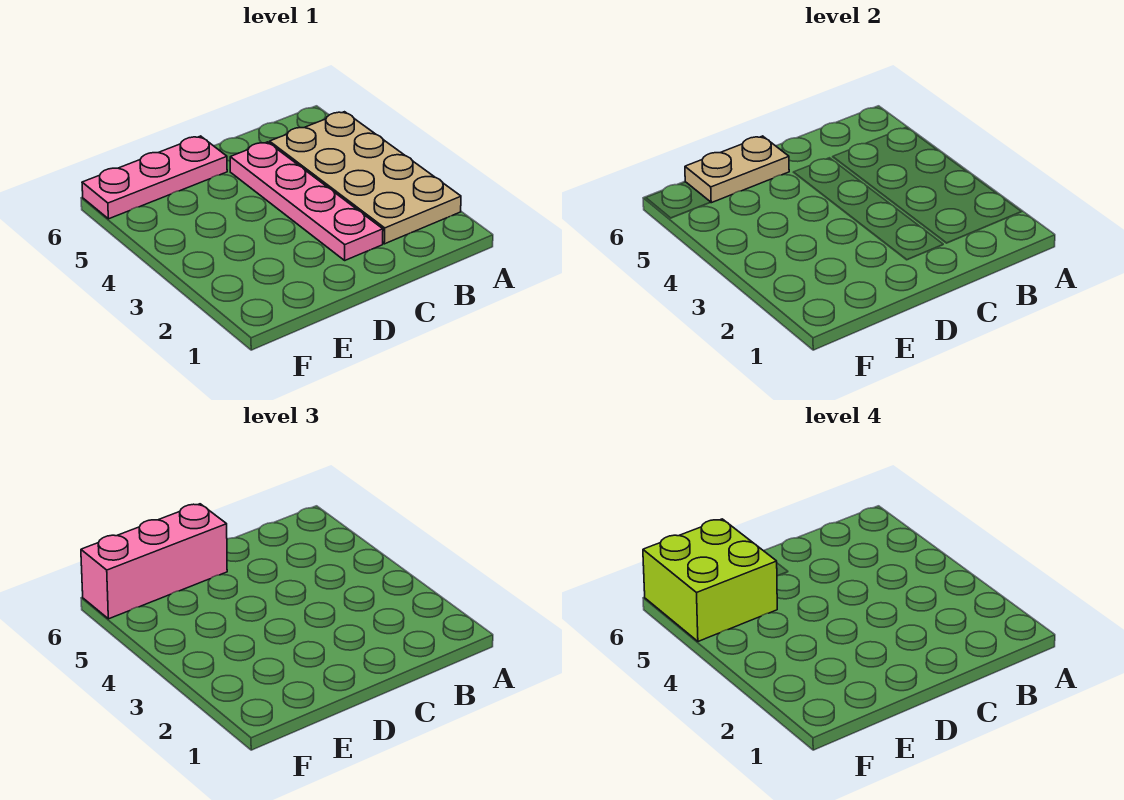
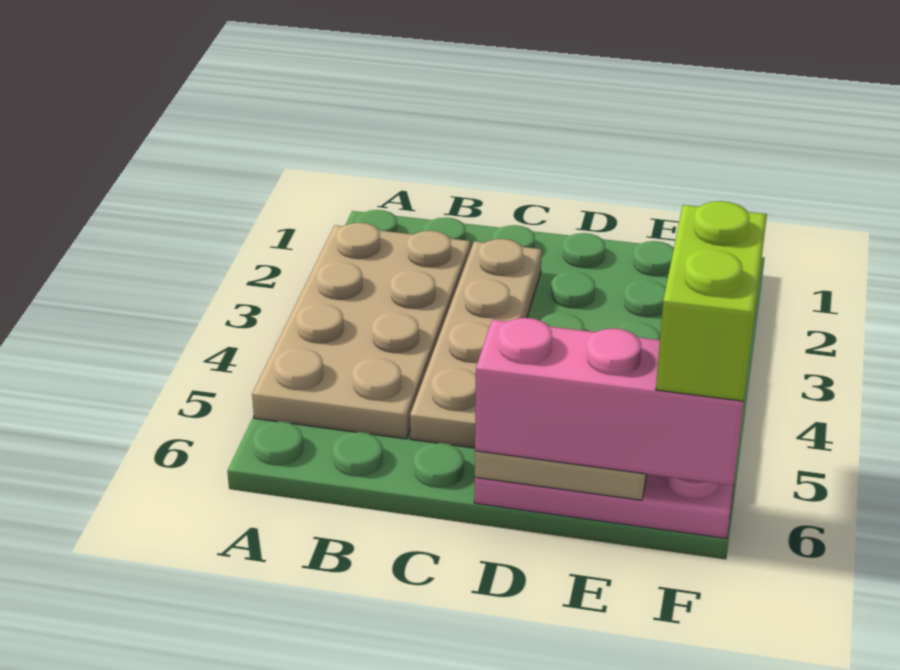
pink plate C2:C5 level 1 -> tan plate C2:C5 level 1
lime brick E5:F6 level 4 -> lime brick F5:F6 level 4

